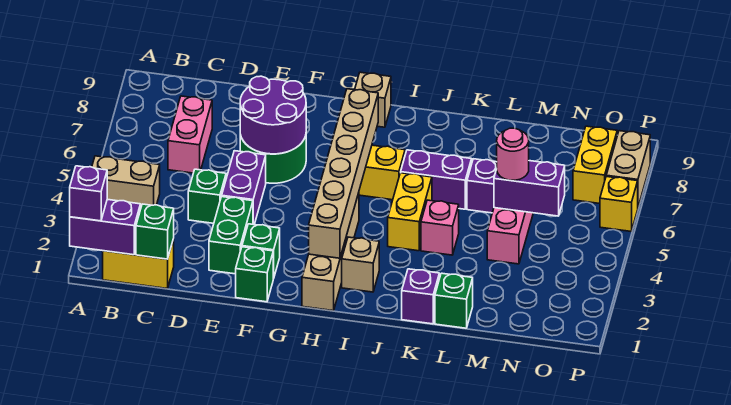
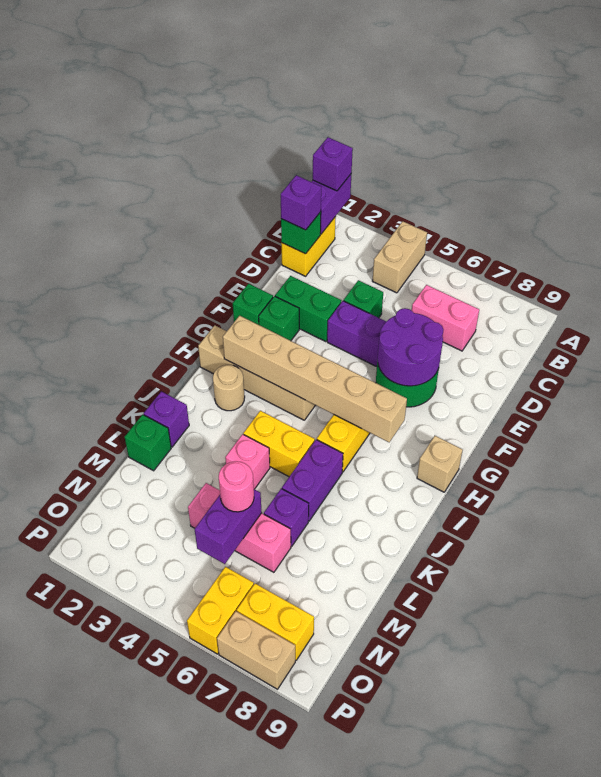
none -> purple brick C1 level 3
tan brick I2 level 1 -> tan round brick I2 level 1
yellow brick P6 level 1 -> yellow brick O6:P6 level 1

